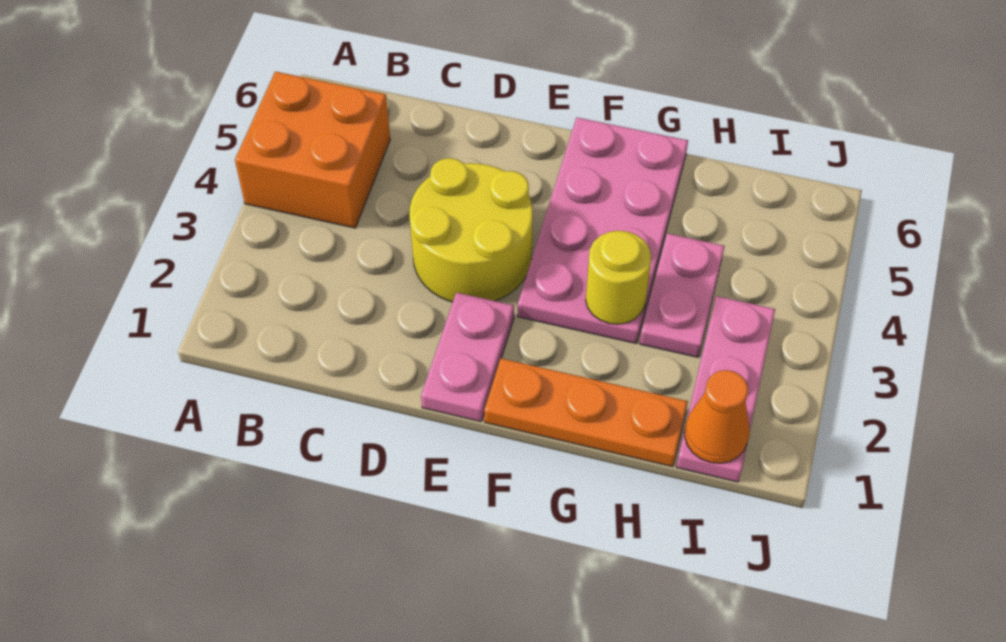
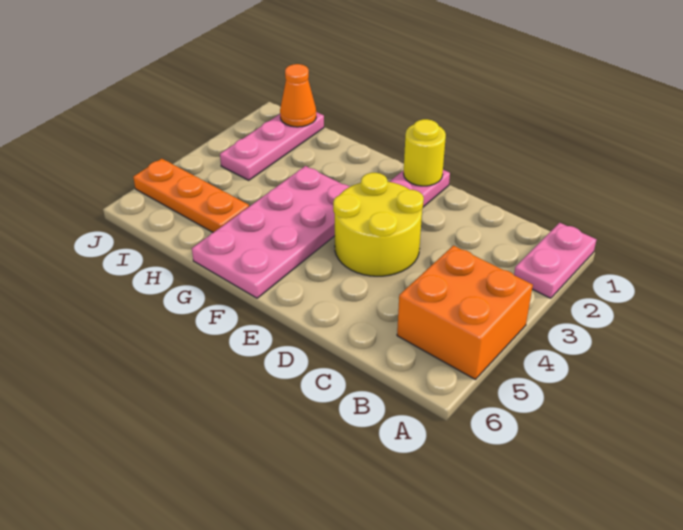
orange plate F1:H1 level 1 -> orange plate H5:J5 level 1
yellow round brick G3 level 2 -> yellow round brick E1 level 2
pink plate H3:H4 level 1 -> pink plate A1:A2 level 1

